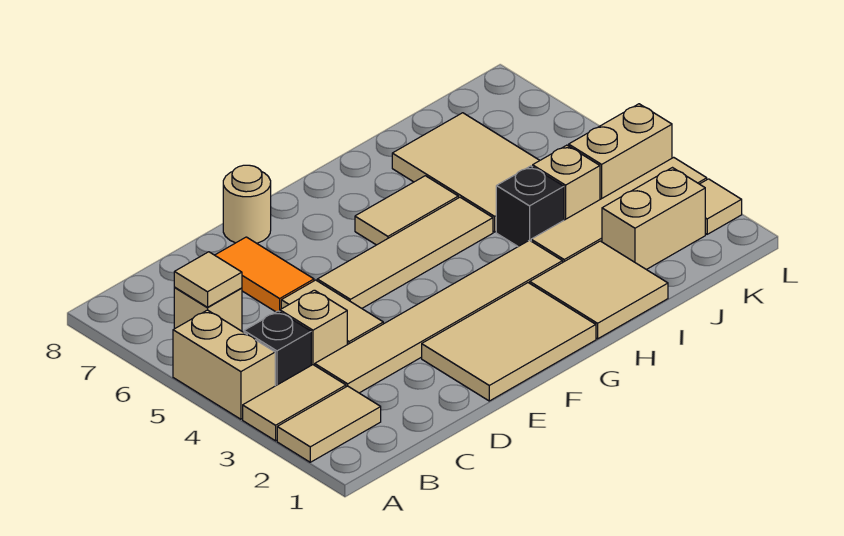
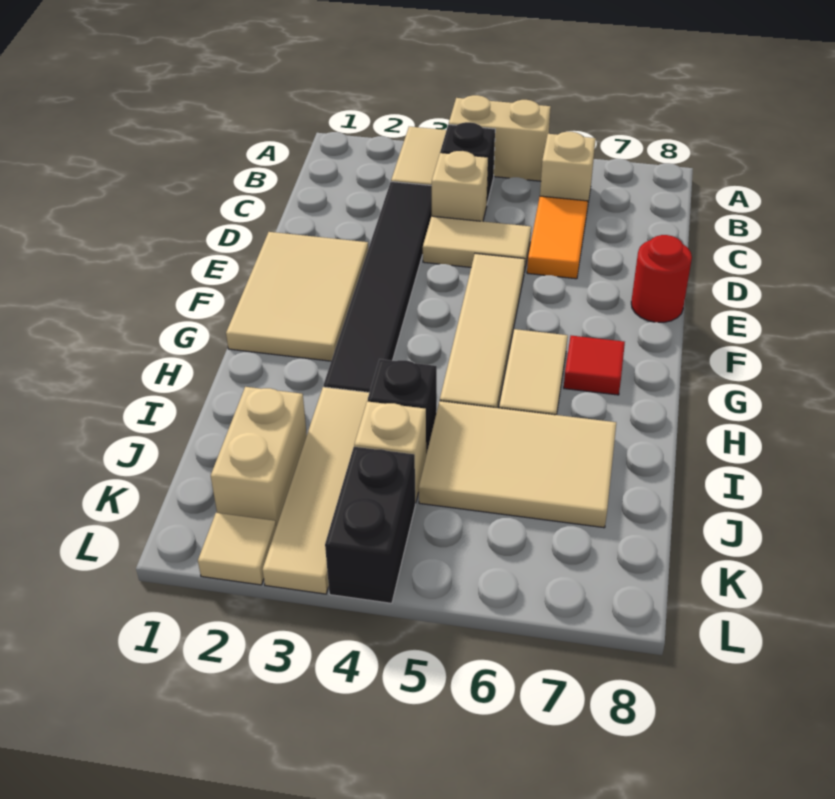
tan tile A2:B2 level 1 -> none
tan tile B6 level 2 -> none
tan tile C3:H3 level 1 -> black tile C3:H3 level 1
orange tile D6:D7 level 1 -> orange tile C6:D6 level 1
tan round brick E8 level 1 -> red round brick E8 level 1
none -> red tile G7 level 1
tan tile H1:I2 level 1 -> none
tan brick K4:L4 level 1 -> black brick K4:L4 level 1

